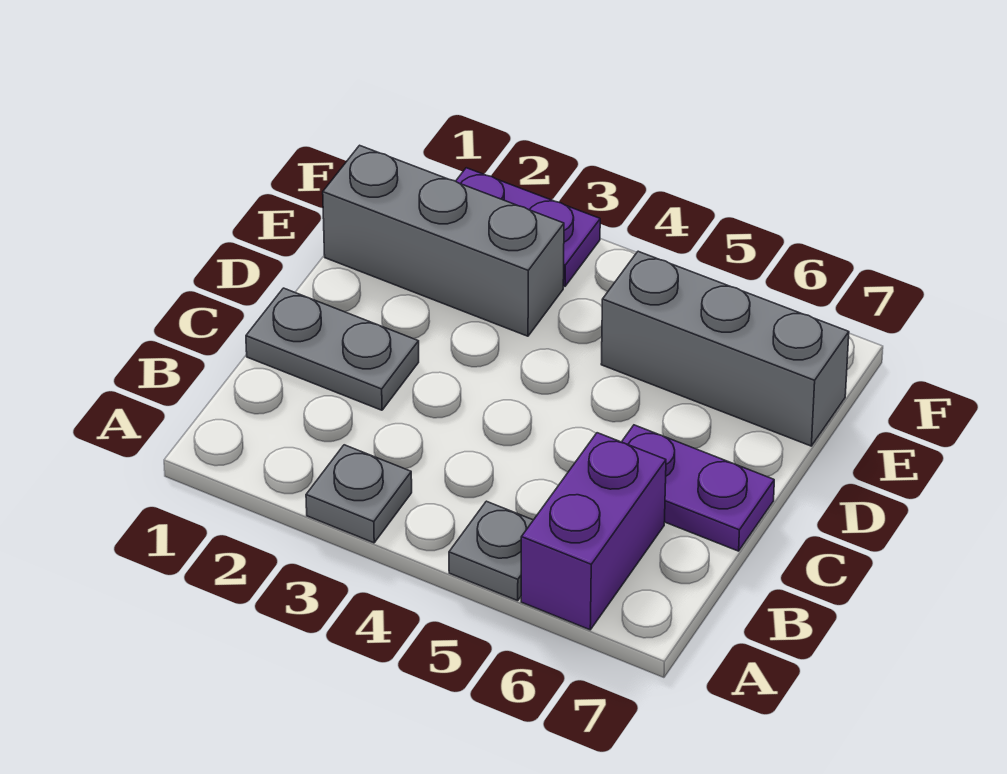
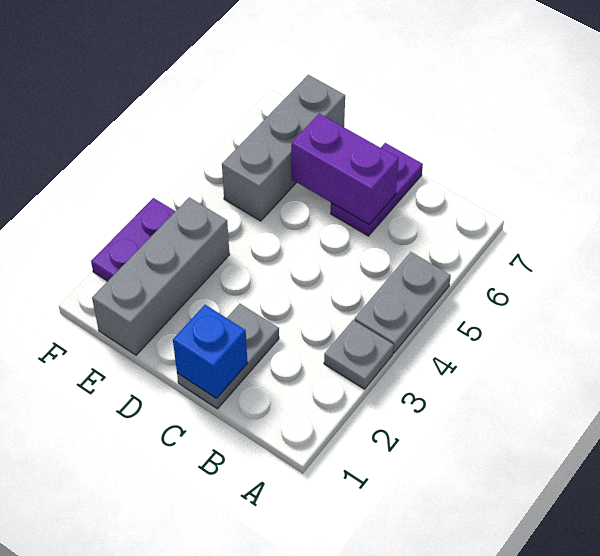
grey plate A5 level 1 -> grey plate A4:A5 level 1
purple brick A6:B6 level 1 -> purple brick C6:D6 level 2
none -> blue brick C1 level 2

